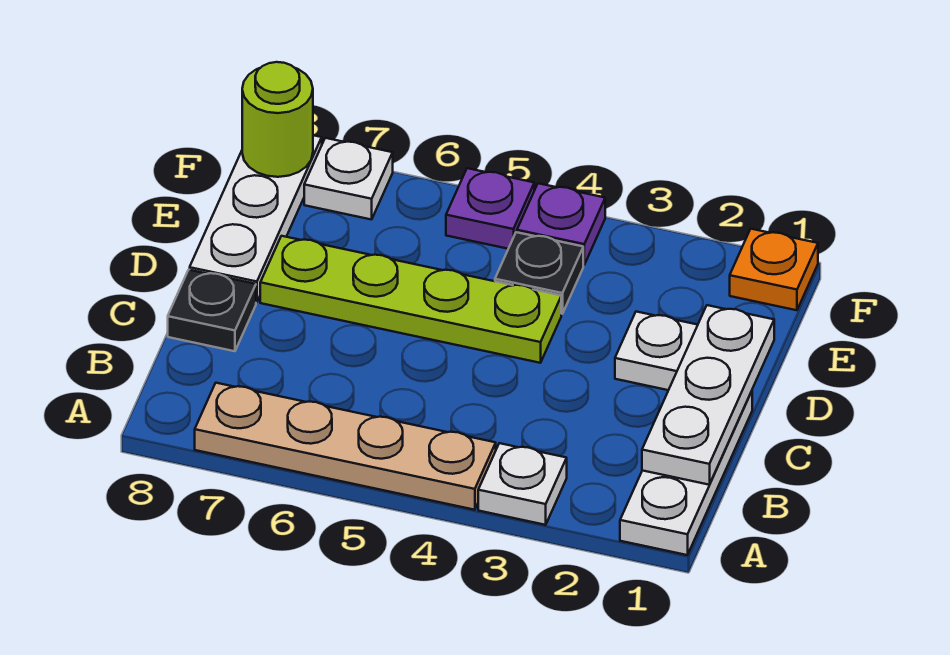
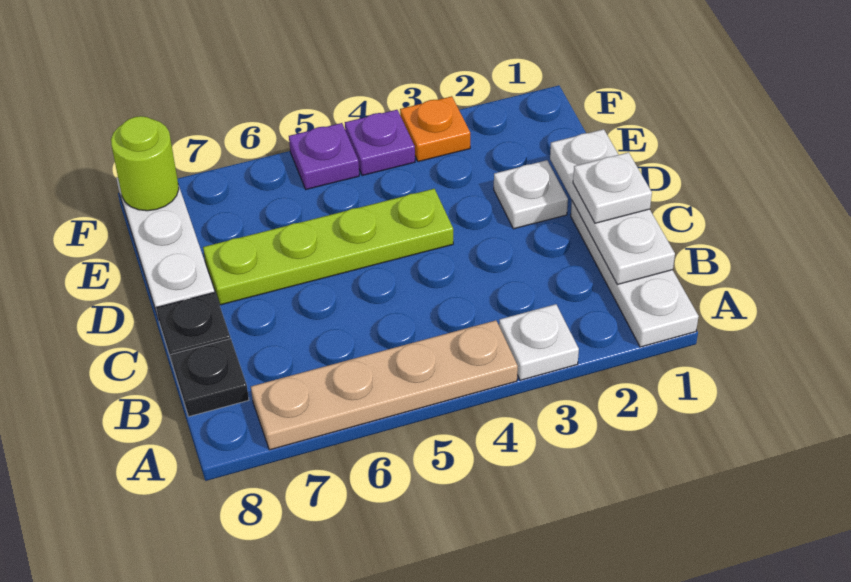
black plate E4 level 1 -> black plate B8 level 1
orange plate F1 level 1 -> orange plate F3 level 1
white plate F7 level 1 -> white plate C1 level 3

